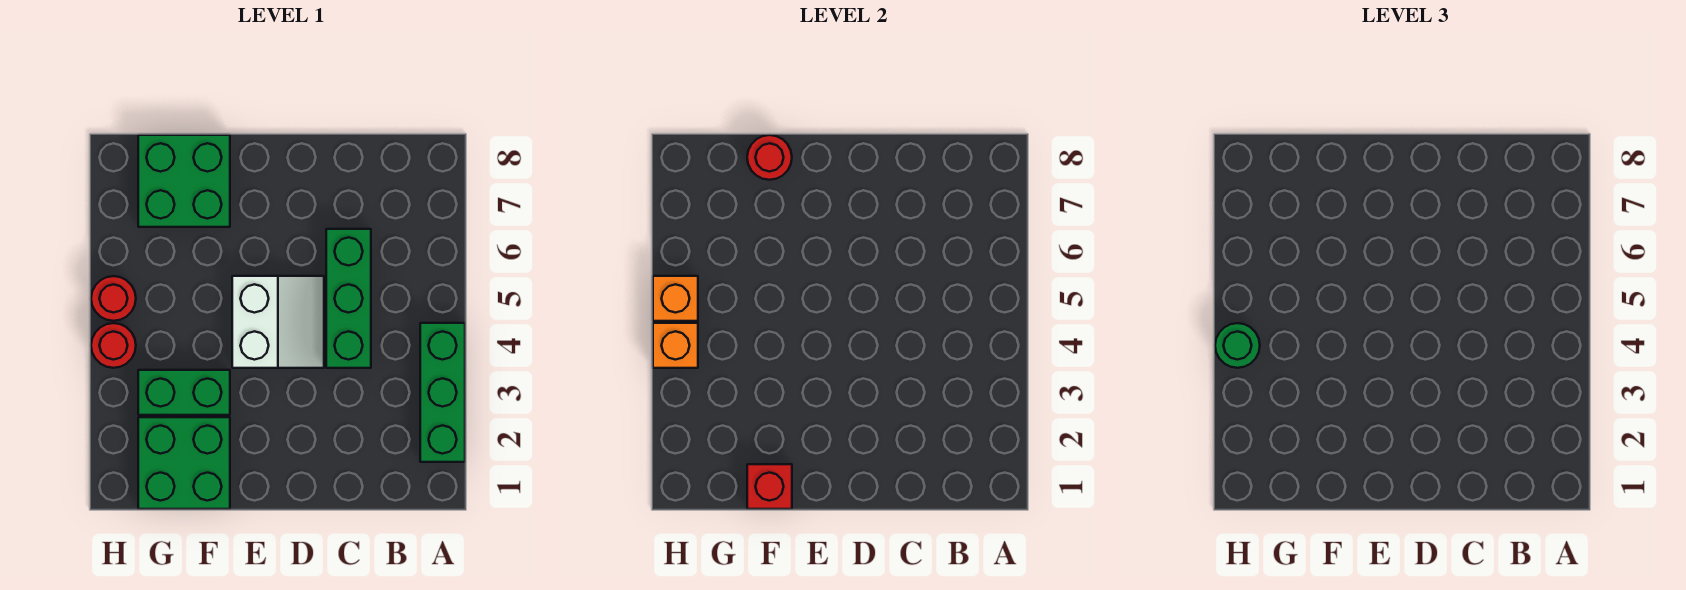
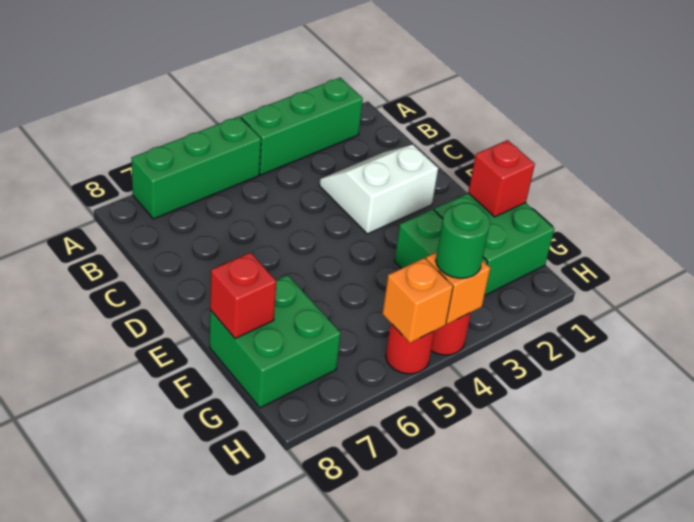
green brick C4:C6 level 1 -> green brick A5:A7 level 1
white slope D4:E5 level 1 top E -> white slope C2:D3 level 1 top D
red round brick F8 level 2 -> red brick F8 level 2

